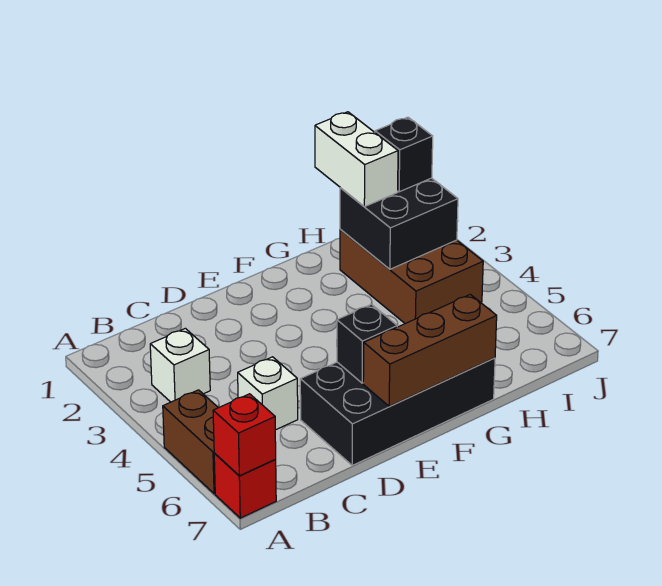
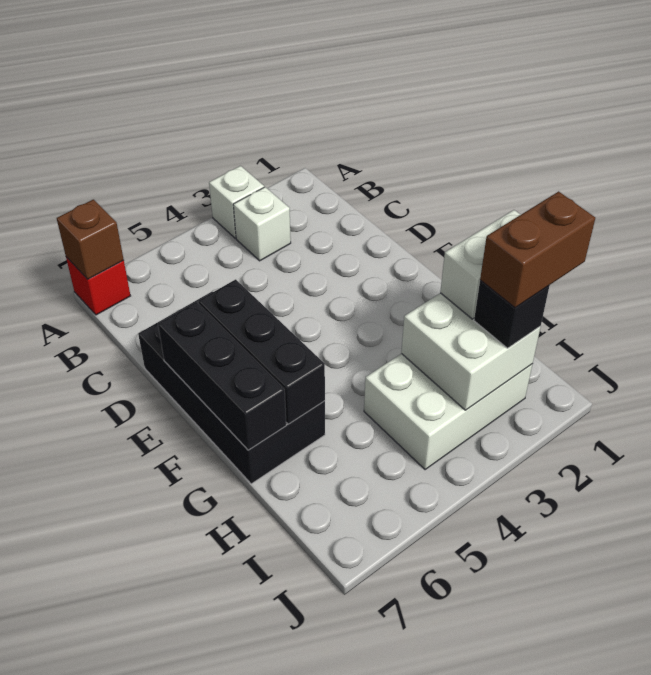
brown brick A5:A6 level 1 -> brown brick I1:I2 level 4
red brick A7 level 2 -> brown brick A7 level 2
white brick C5 level 1 -> white brick A3 level 1
black brick E6 level 2 -> black brick E6:G6 level 2
brown brick E7:G7 level 2 -> black brick E7:G7 level 2
brown brick H2:I4 level 1 -> white brick H2:I4 level 1
black brick H2:I3 level 2 -> white brick H2:I3 level 2

